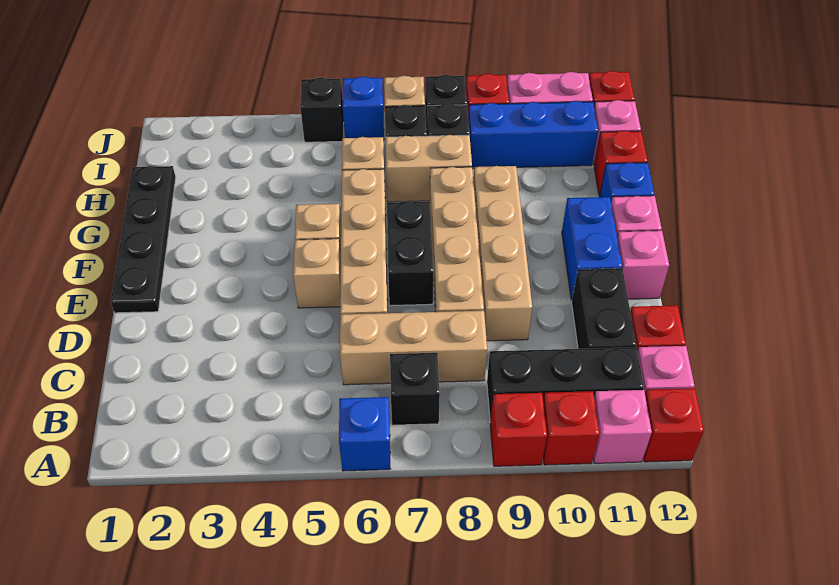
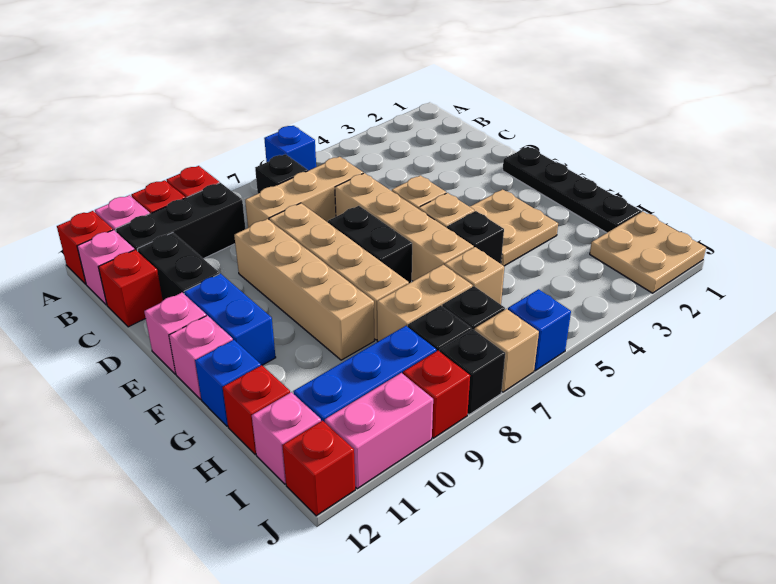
none -> tan plate F3:G4 level 1
none -> tan plate I1:J2 level 1
black brick J5 level 1 -> black brick G5 level 1

